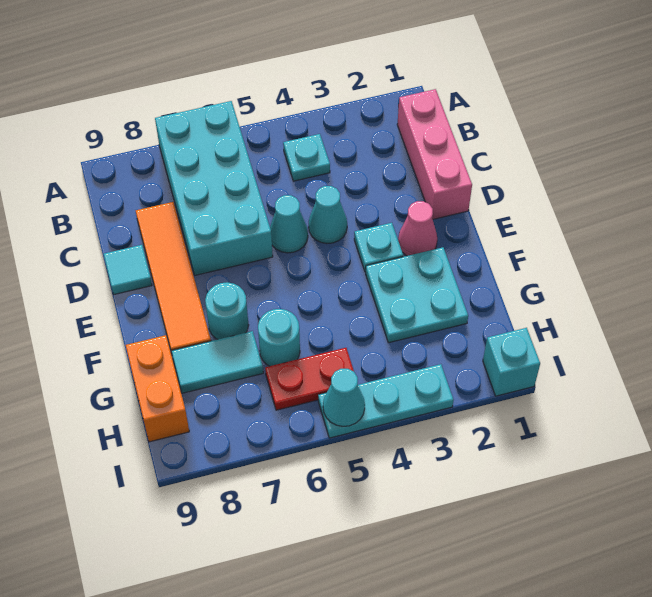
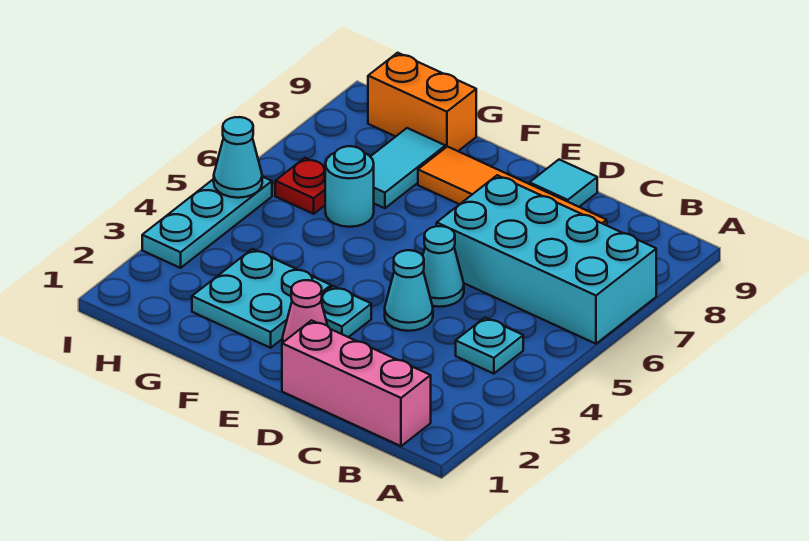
cyan round brick F7 level 1 -> none
red plate H5:H6 level 1 -> red plate H6 level 1
cyan brick I1 level 1 -> none

